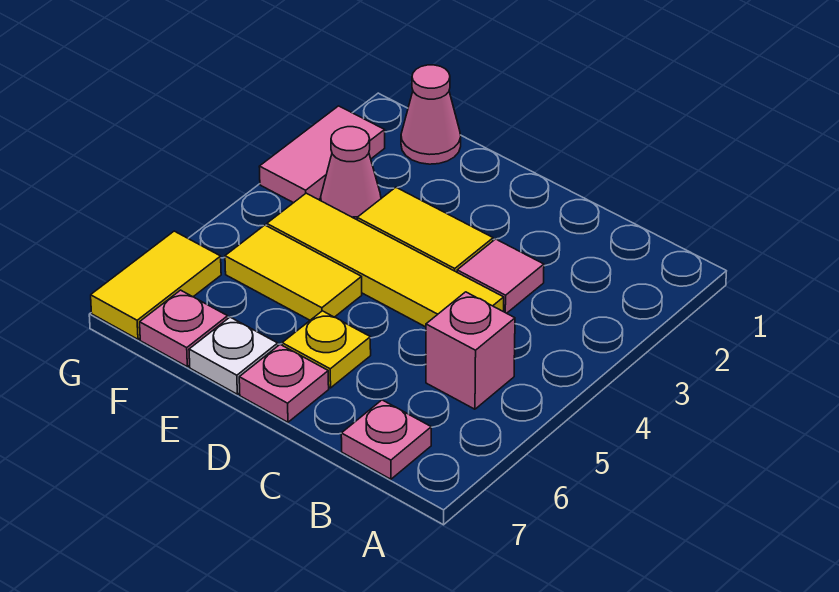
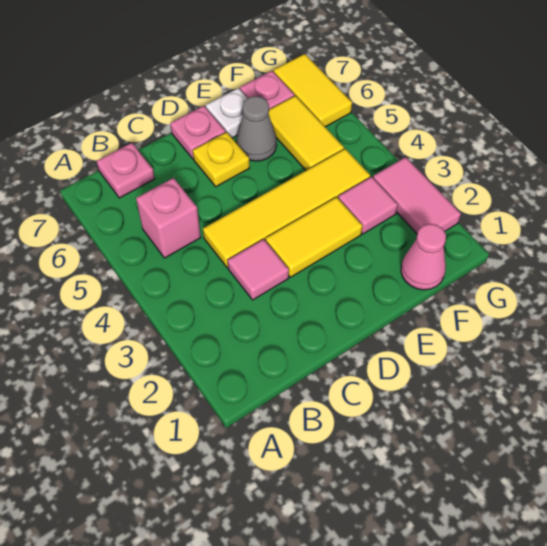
yellow tile E5:F5 level 1 -> yellow tile F5:F6 level 1
none -> grey cone E6 level 1
pink cone F3 level 1 -> pink tile F3 level 1

